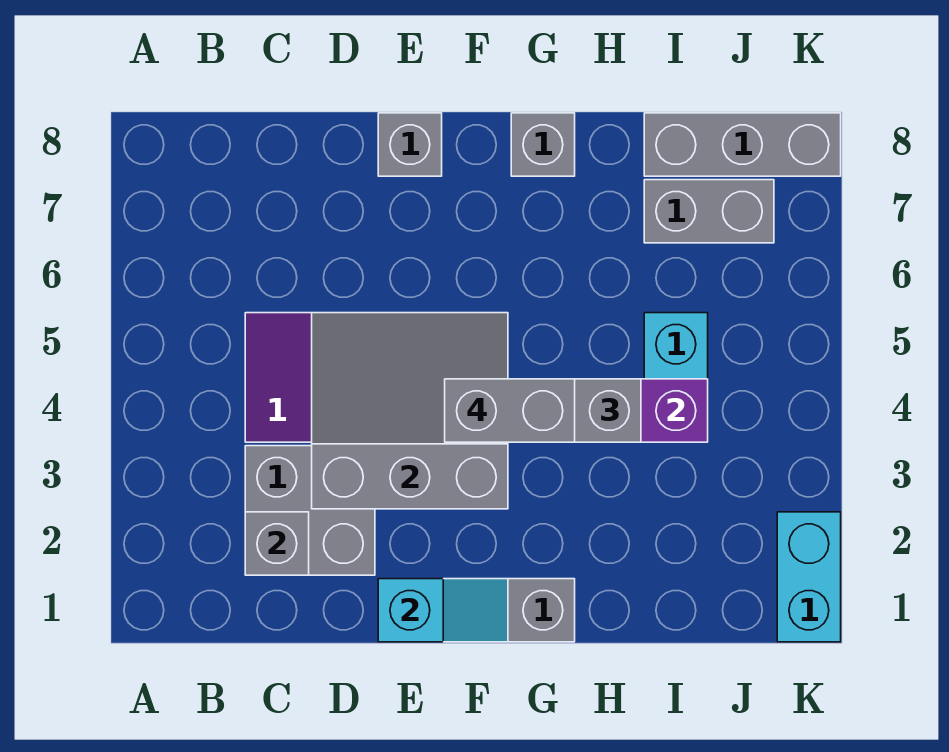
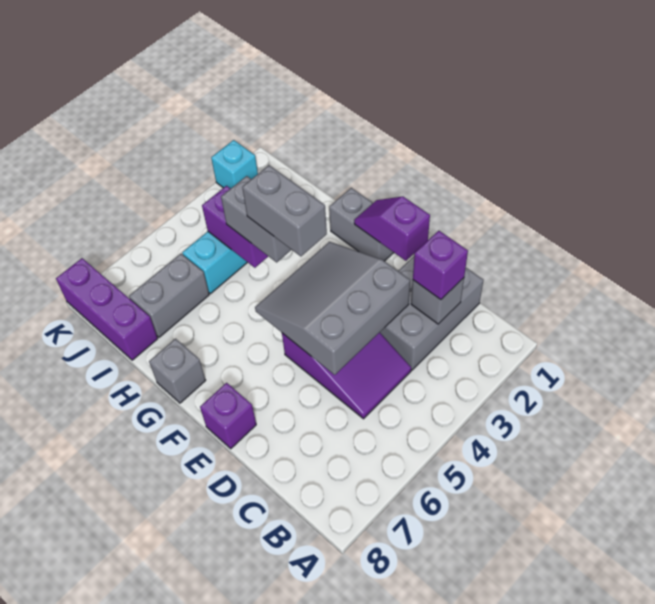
grey brick C2:D3 level 1 -> grey brick C1:D3 level 1
none -> purple brick C2 level 3
grey slope D3:F5 level 2 top 3 -> grey slope D3:F5 level 2 top D
cyan slope E1:F1 level 2 top E -> purple slope E1:F1 level 2 top E
grey brick E8 level 1 -> purple brick E8 level 1
grey brick I7:J7 level 1 -> grey brick I6:I7 level 1
grey brick I8:K8 level 1 -> purple brick I8:K8 level 1
cyan brick K1:K2 level 1 -> cyan brick K2 level 1

